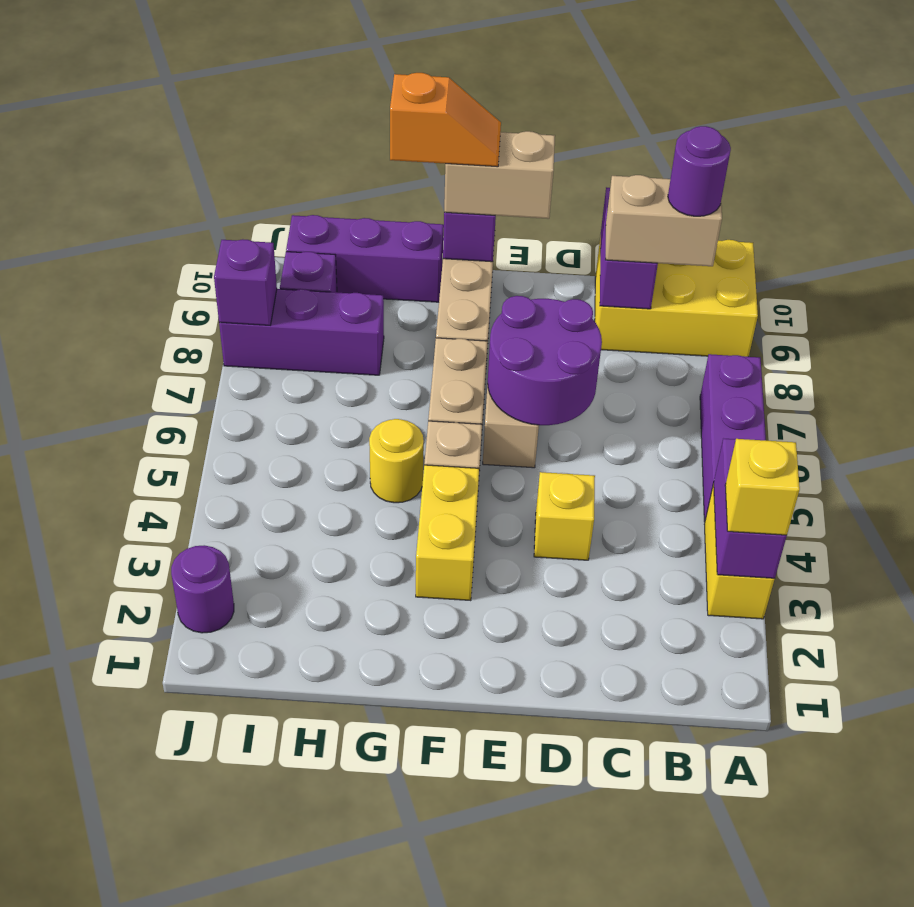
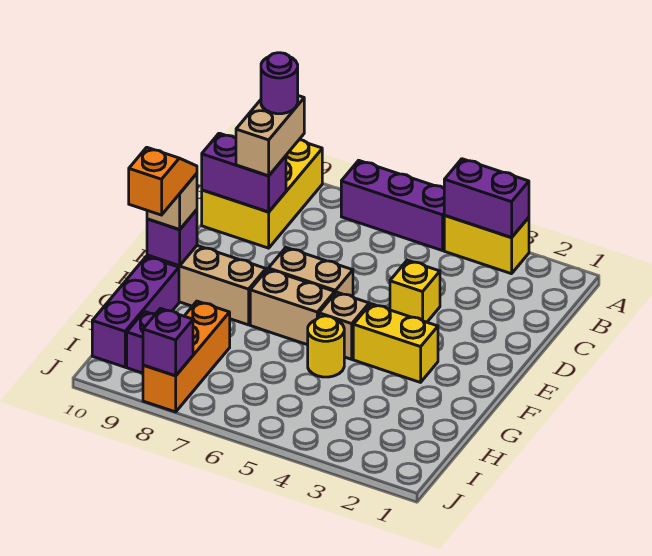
yellow brick A3 level 3 -> none
purple round brick D6:E7 level 2 -> none
tan brick E10:F10 level 3 -> tan brick F10 level 3
purple brick H8:J8 level 1 -> orange brick H8:J8 level 1
purple round brick J2 level 1 -> none

